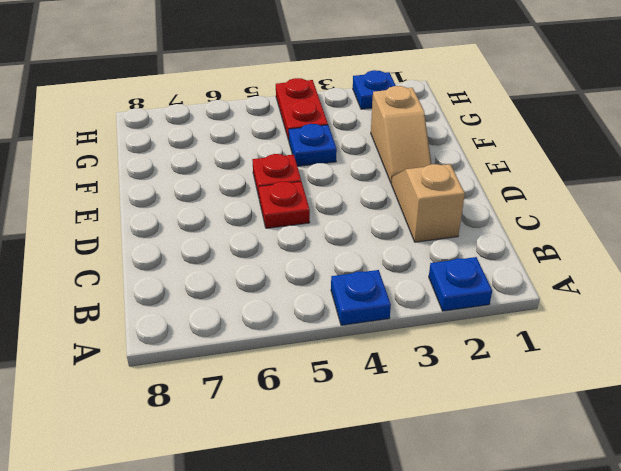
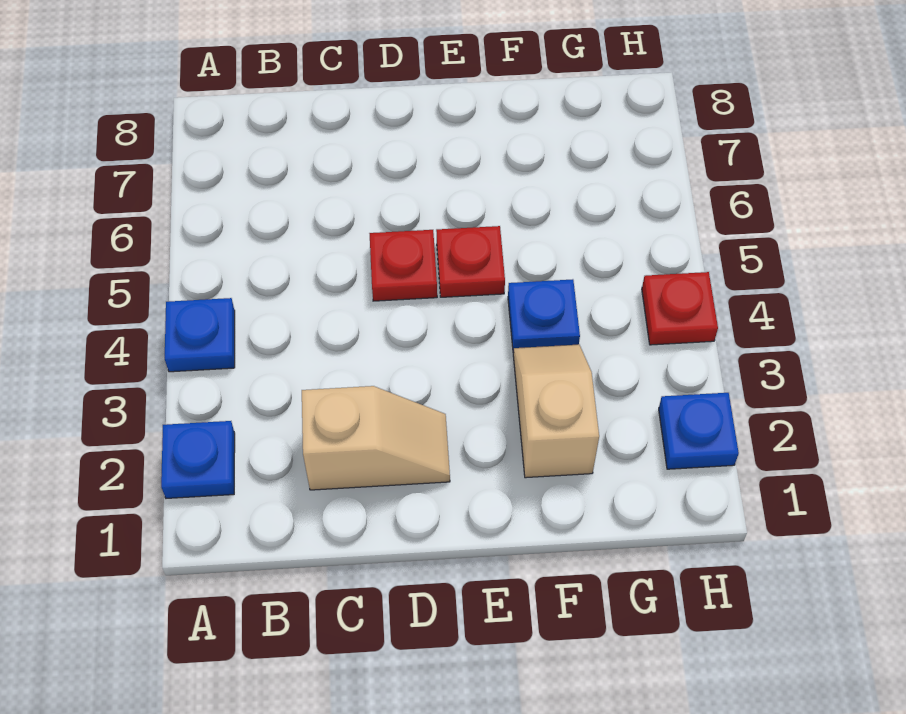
tan slope E2:F2 level 1 top F -> tan slope F2:F3 level 1 top 2
red plate G4:H4 level 1 -> red plate H4 level 1

